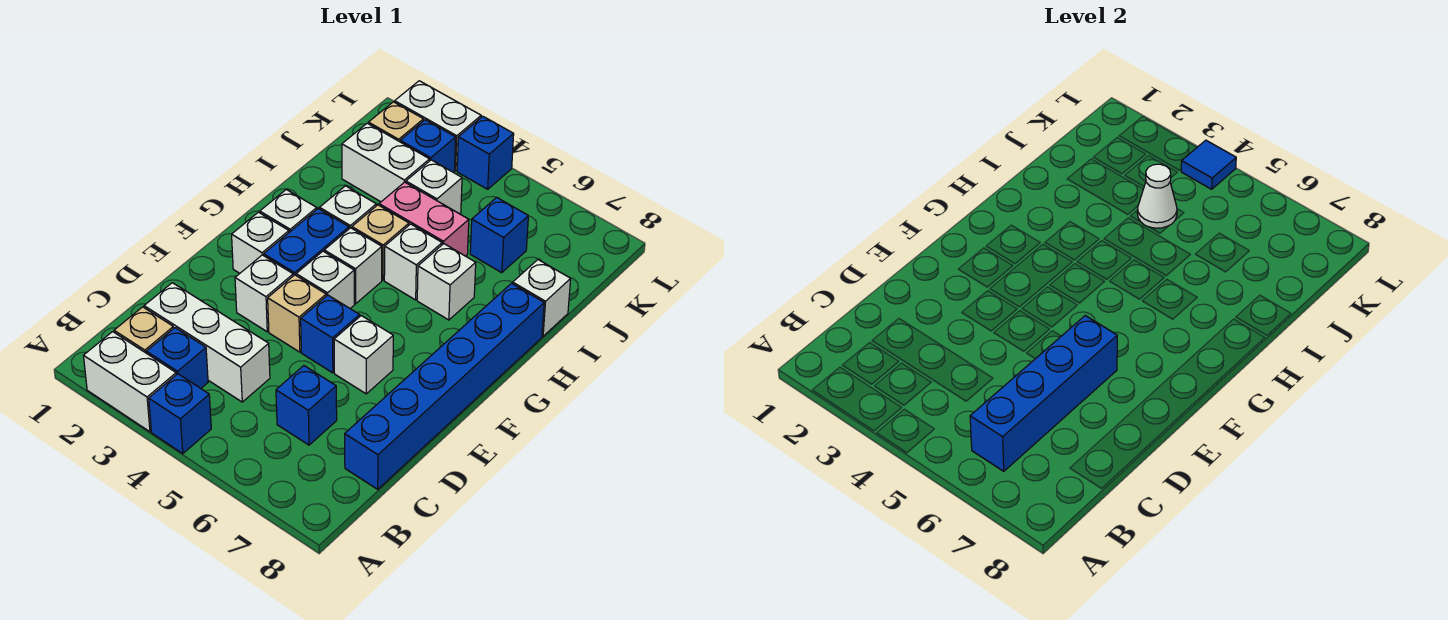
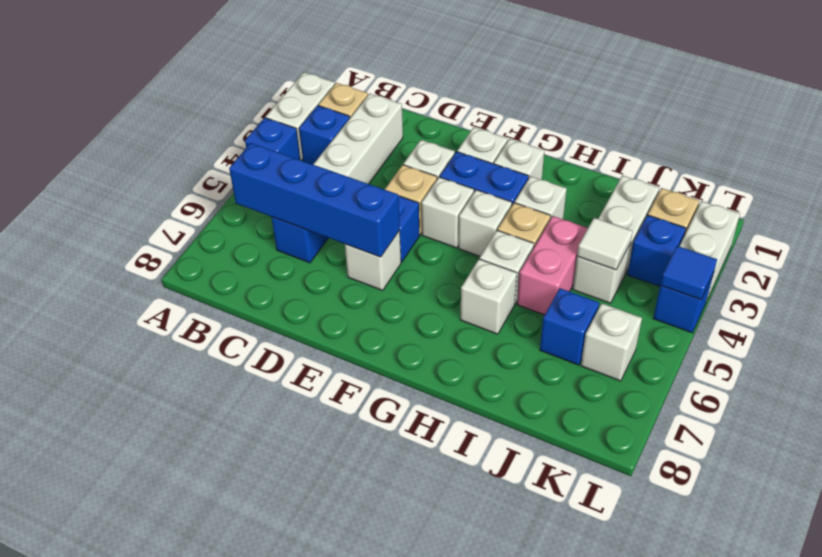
blue brick C8:H8 level 1 -> none
white brick I8 level 1 -> white brick K6 level 1
white cone J4 level 2 -> white tile J4 level 2

